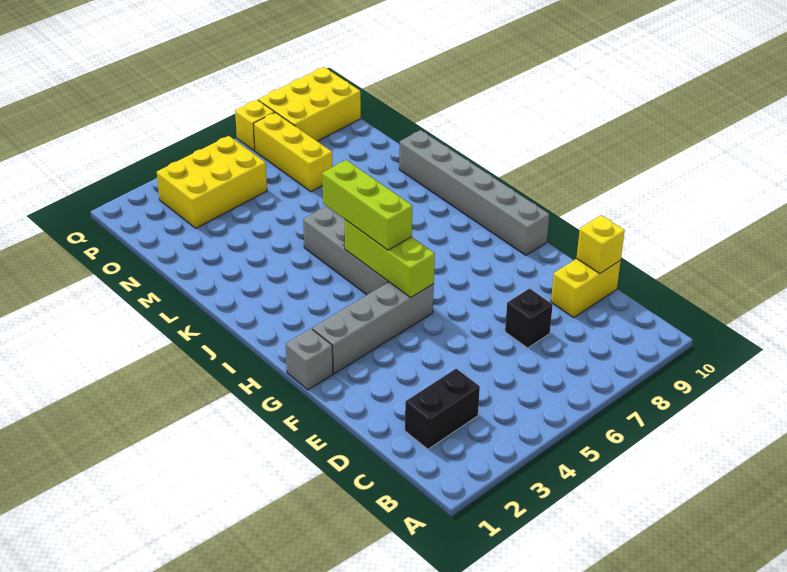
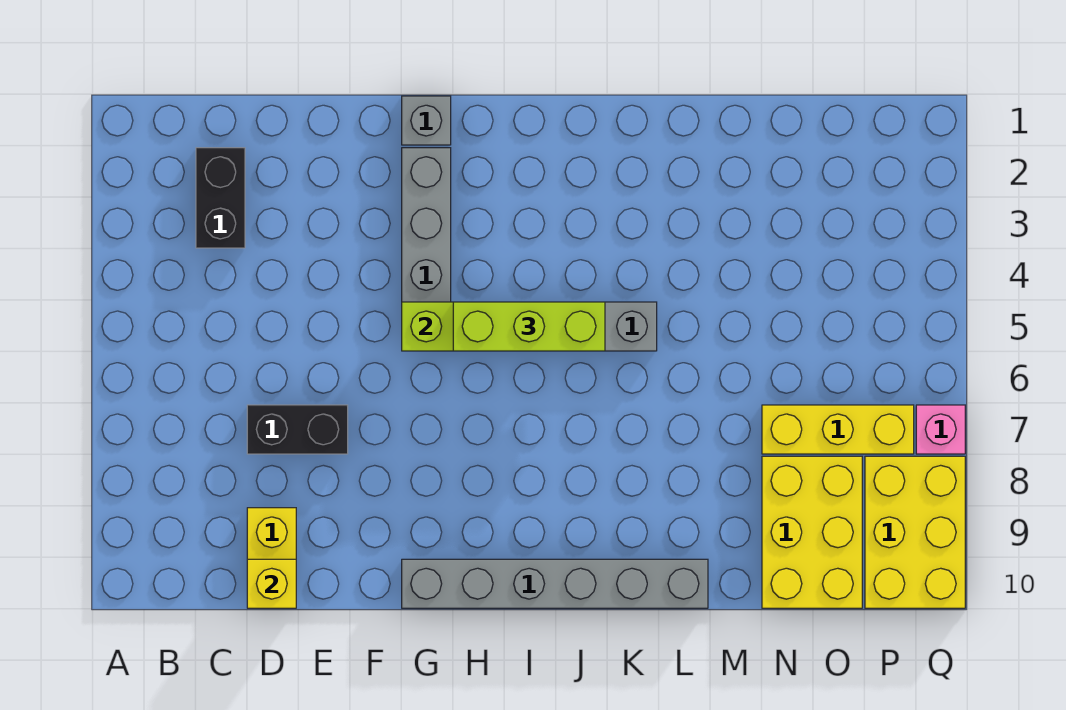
black brick D7 level 1 -> black brick D7:E7 level 1
yellow brick O3:P5 level 1 -> yellow brick N8:O10 level 1
yellow brick Q7 level 1 -> pink brick Q7 level 1

